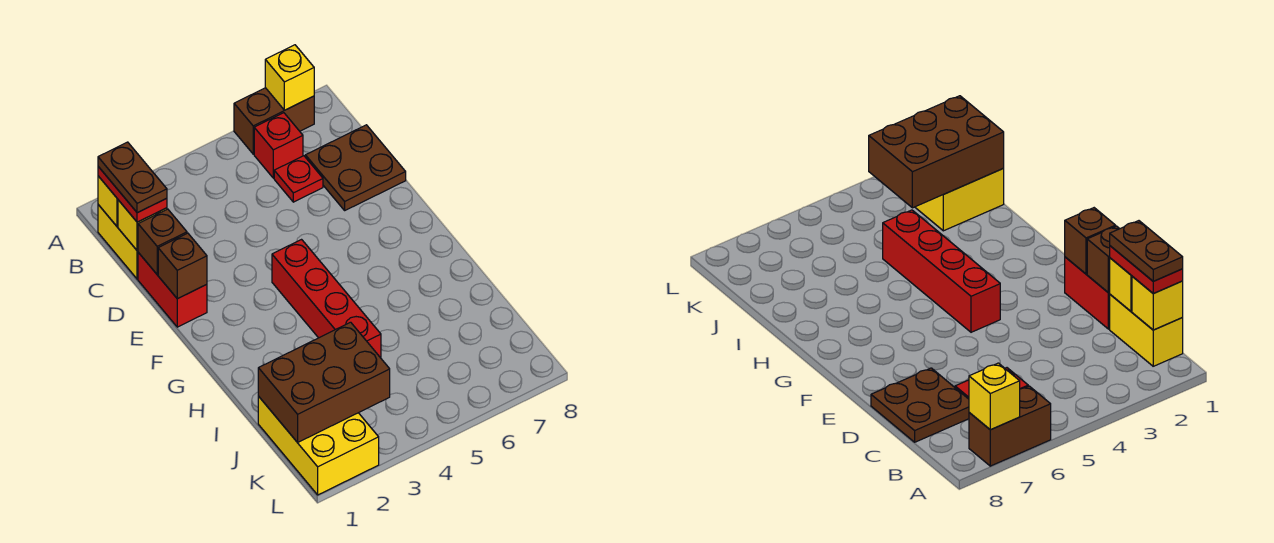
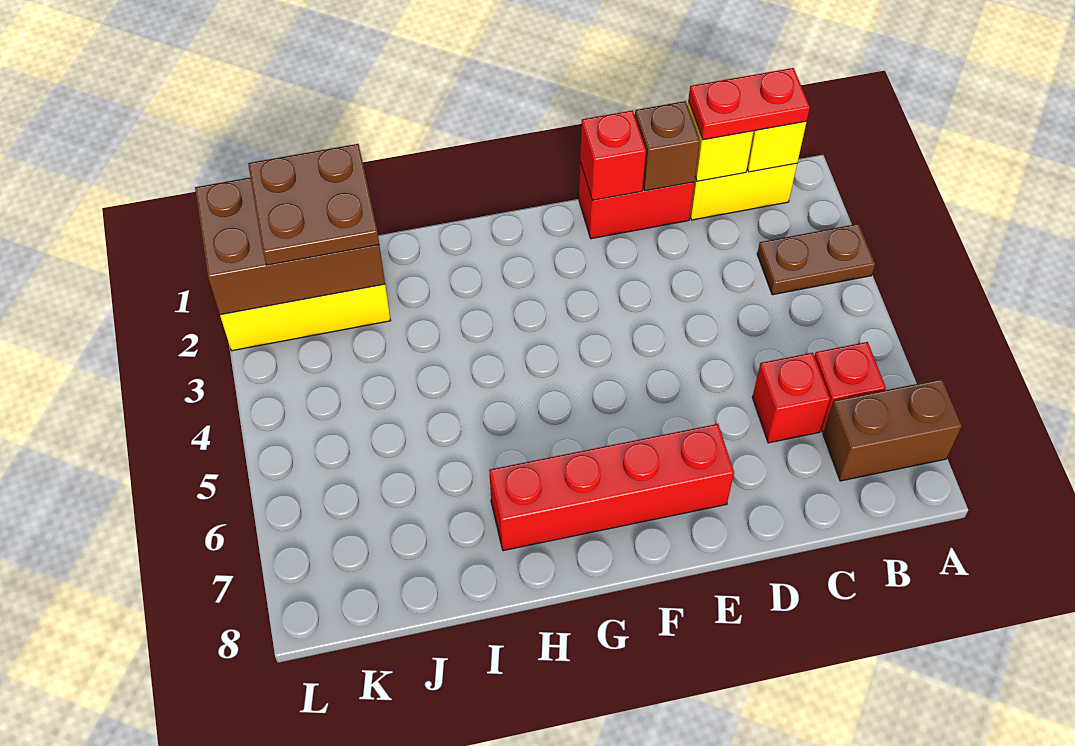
brown brick A6:A7 level 1 -> brown brick A7:B7 level 1
yellow brick A7 level 2 -> none
brown plate B1:C1 level 4 -> brown plate A3:B3 level 1
red plate C6 level 1 -> red brick C6 level 1
brown plate C7:D8 level 1 -> brown plate J1:K2 level 3
brown brick E1 level 2 -> red brick E1 level 2
red brick F4:I4 level 1 -> red brick E7:H7 level 1
brown brick J1:K3 level 2 -> brown brick J1:L2 level 2

